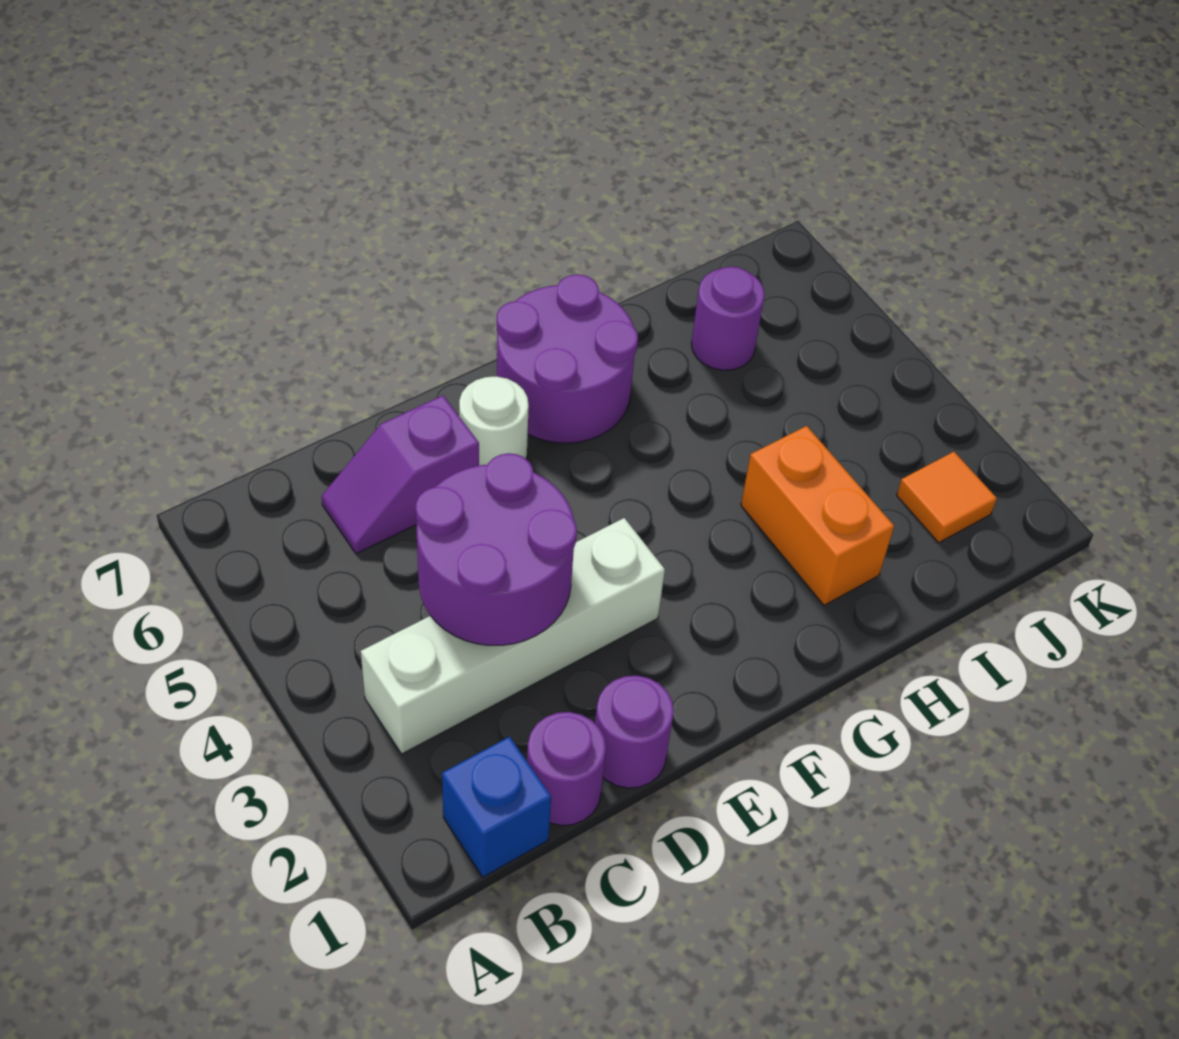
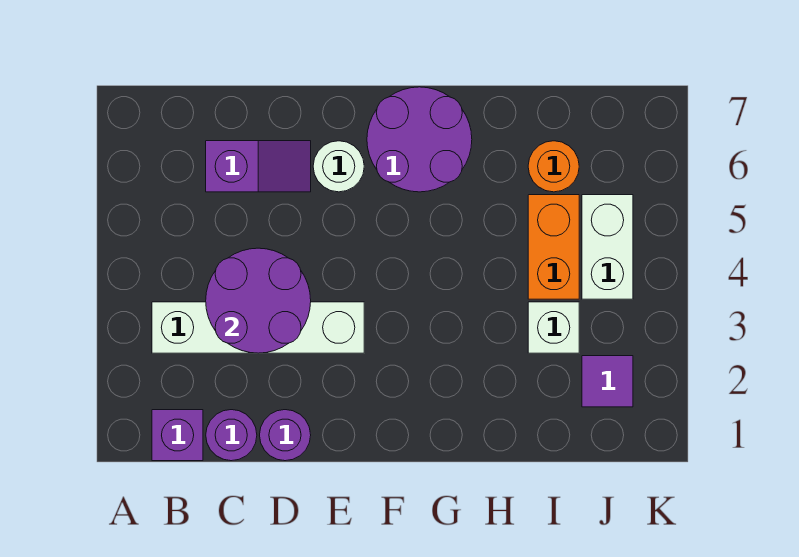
blue brick B1 level 1 -> purple brick B1 level 1
purple slope C6:D6 level 1 top D -> purple slope C6:D6 level 1 top C
orange brick H2:H3 level 1 -> orange brick I4:I5 level 1
none -> white brick I3 level 1
purple round brick I6 level 1 -> orange round brick I6 level 1
orange tile J2 level 1 -> purple tile J2 level 1
none -> white brick J4:J5 level 1

